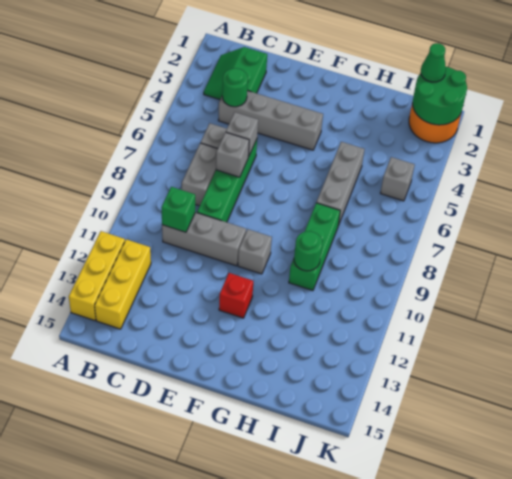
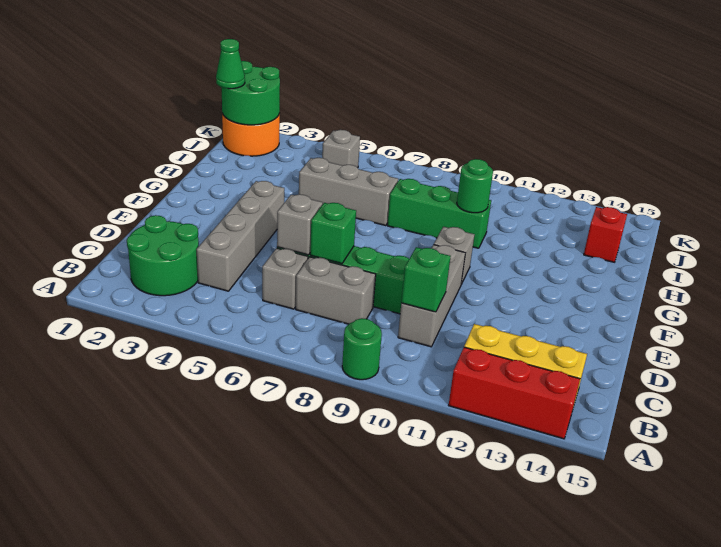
yellow brick A12:A14 level 1 -> red brick A12:A14 level 1
green slope B2:C3 level 1 top C -> green round brick B2:C3 level 1
green round brick C4 level 2 -> green round brick A9 level 1
grey brick D7 level 2 -> green brick D7 level 2
red brick F12 level 1 -> red brick I14 level 1

